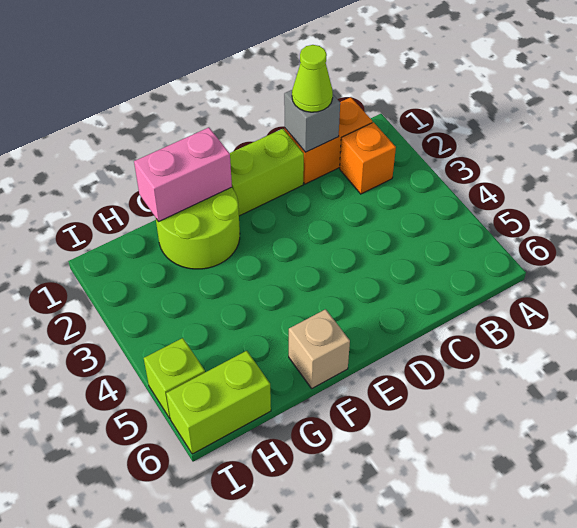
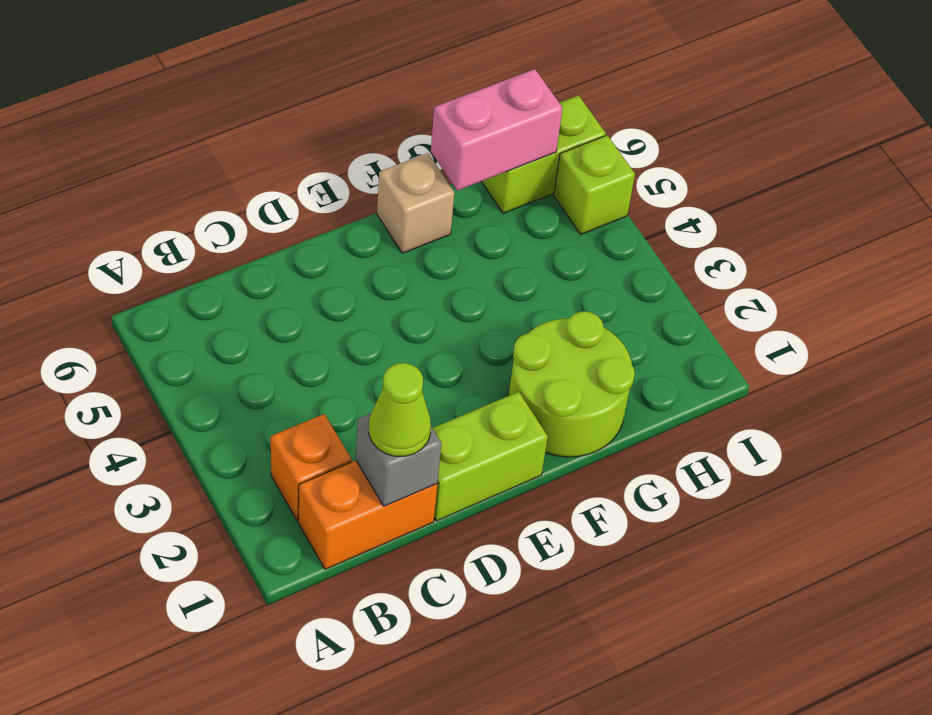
pink brick F1:G1 level 2 -> pink brick G6:H6 level 2

